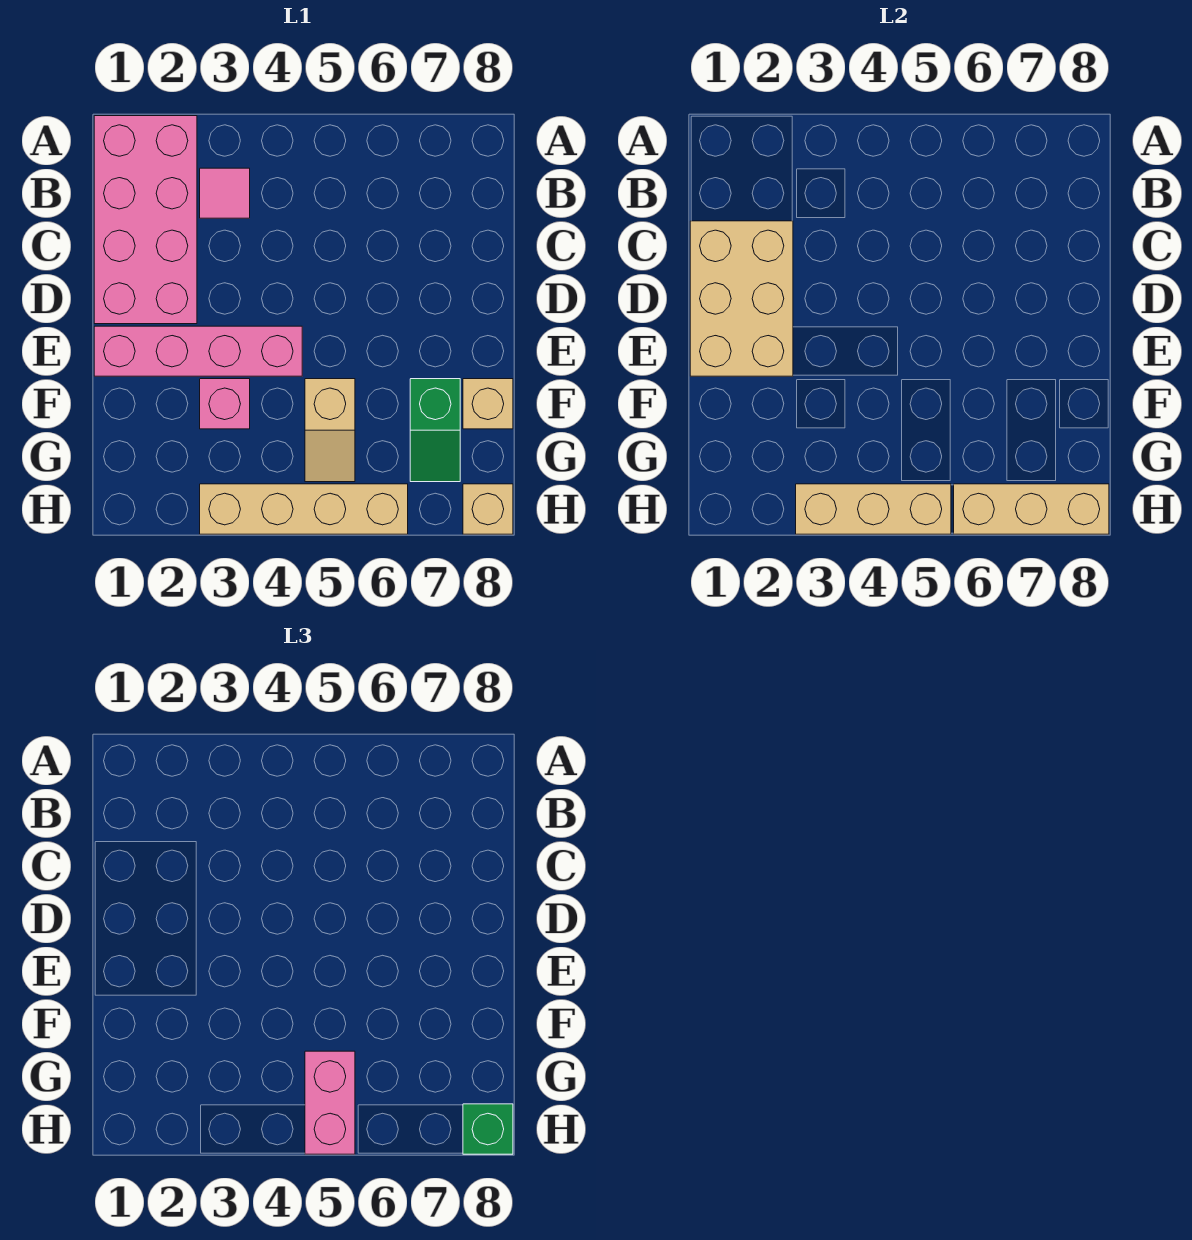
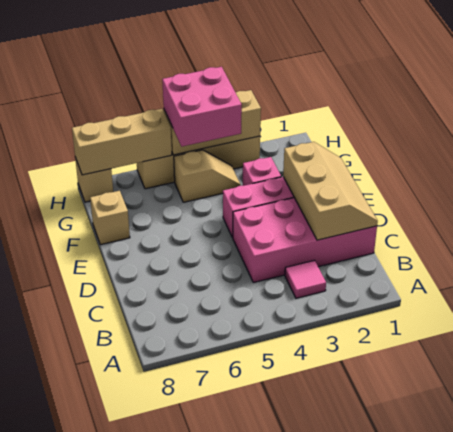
pink brick A1:D2 level 1 -> pink brick C1:D4 level 1
tan brick C1:E2 level 2 -> tan slope C1:E2 level 2 top 2
tan slope F5:G5 level 1 top F -> tan slope G4:G5 level 1 top 5
green slope F7:G7 level 1 top F -> none
pink brick G5:H5 level 3 -> pink brick G4:H5 level 3
green brick H8 level 3 -> none

